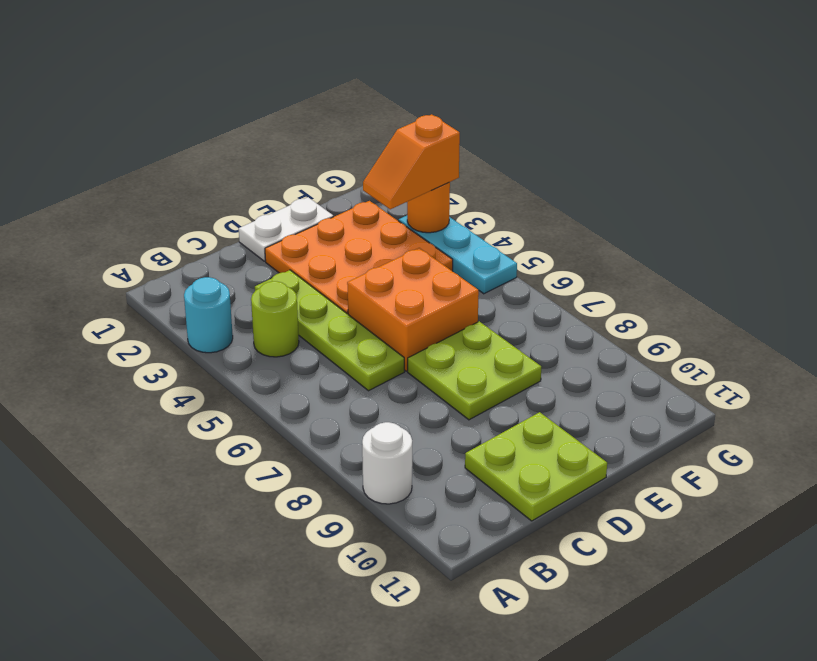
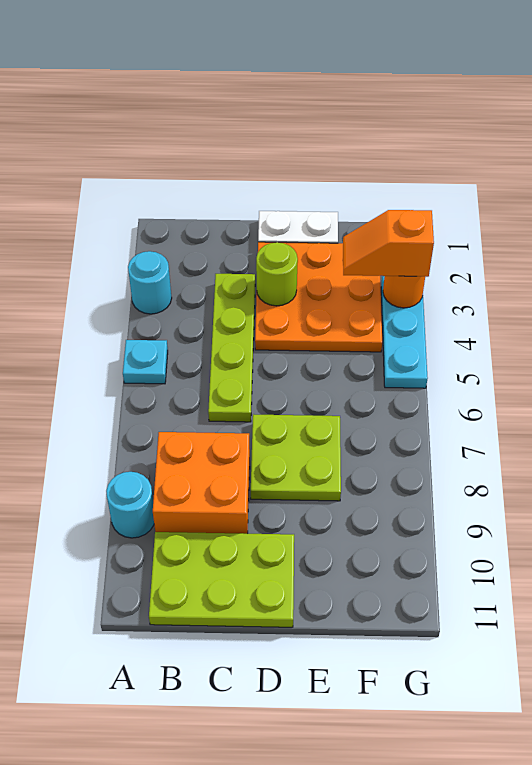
none -> cyan plate A5 level 1
white round brick A9 level 1 -> cyan round brick A9 level 1
lime round brick B4 level 1 -> lime round brick D3 level 2
lime plate C10:D11 level 1 -> lime plate B10:D11 level 1
orange brick D5:E6 level 1 -> orange brick B8:C9 level 1

